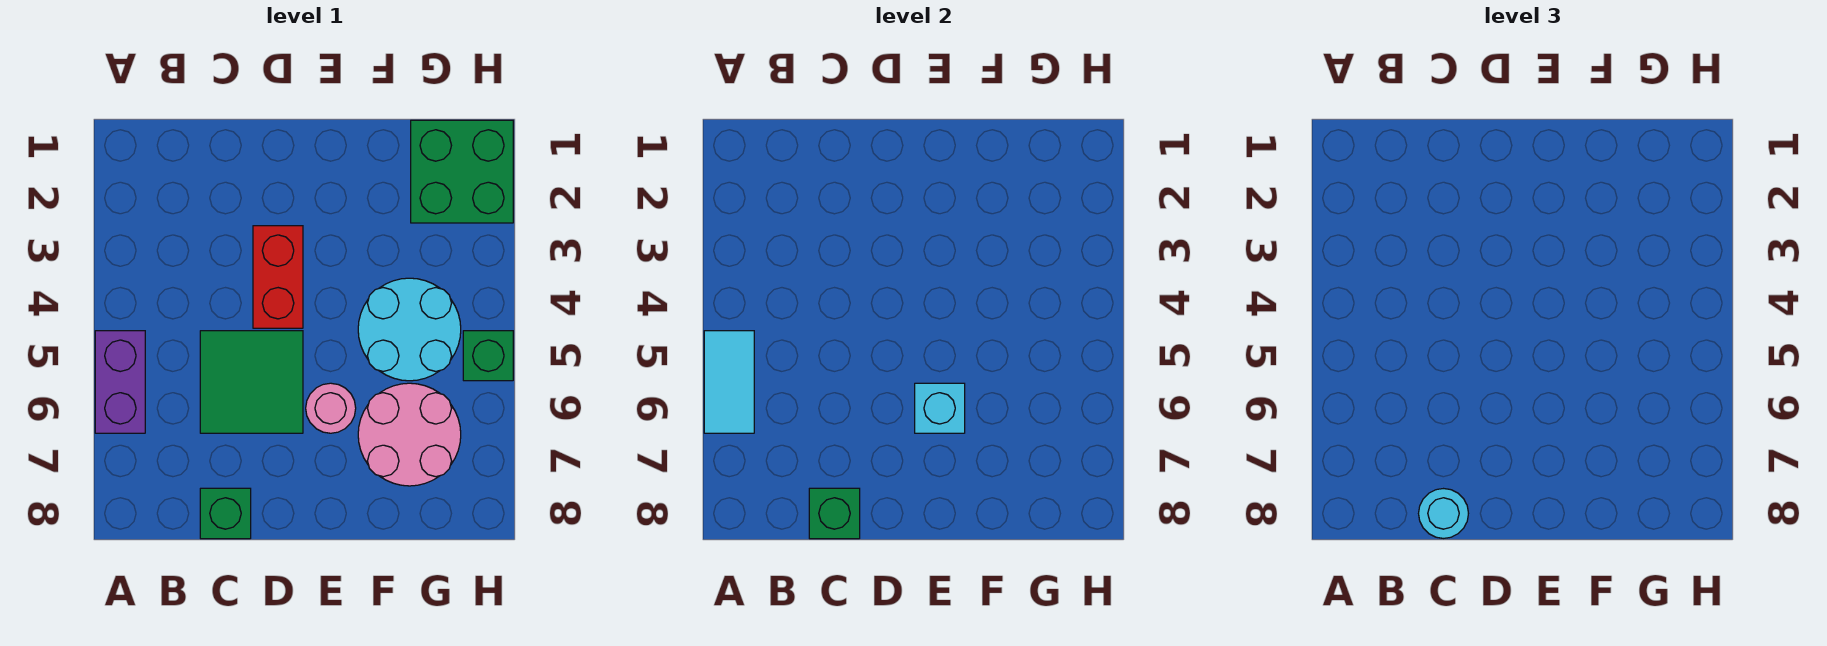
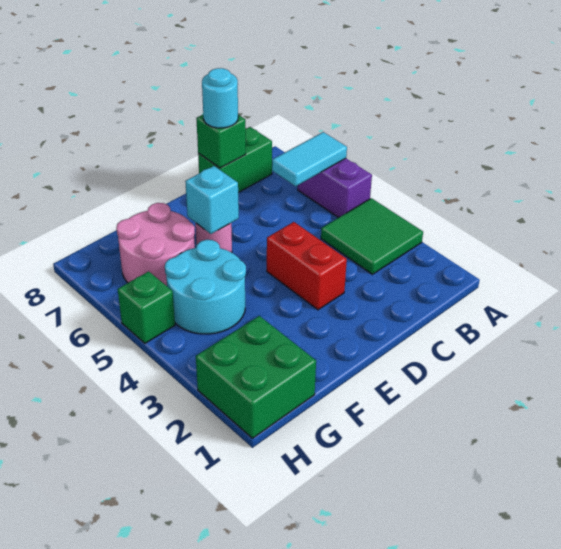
cyan tile A5:A6 level 2 -> cyan tile A6:B6 level 2
green tile C5:D6 level 1 -> green tile A3:B4 level 1
green brick C8 level 1 -> green brick B8:C8 level 1

